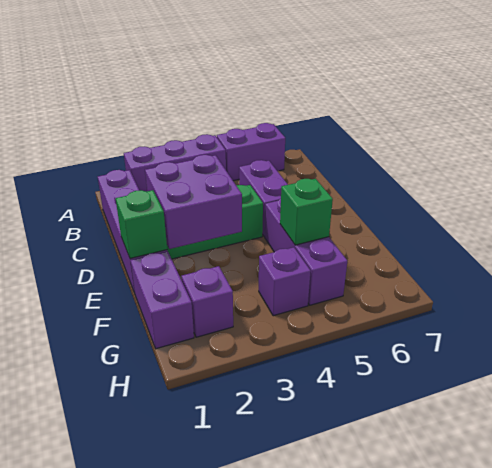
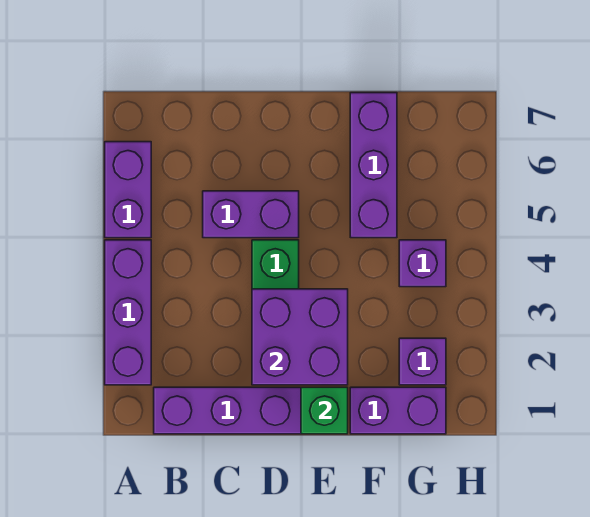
purple brick E5:G5 level 1 -> purple brick F5:F7 level 1
green brick F5 level 2 -> none

